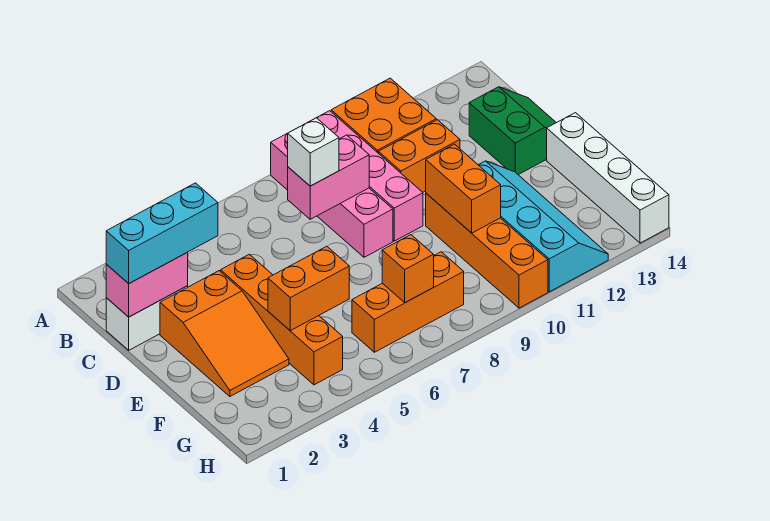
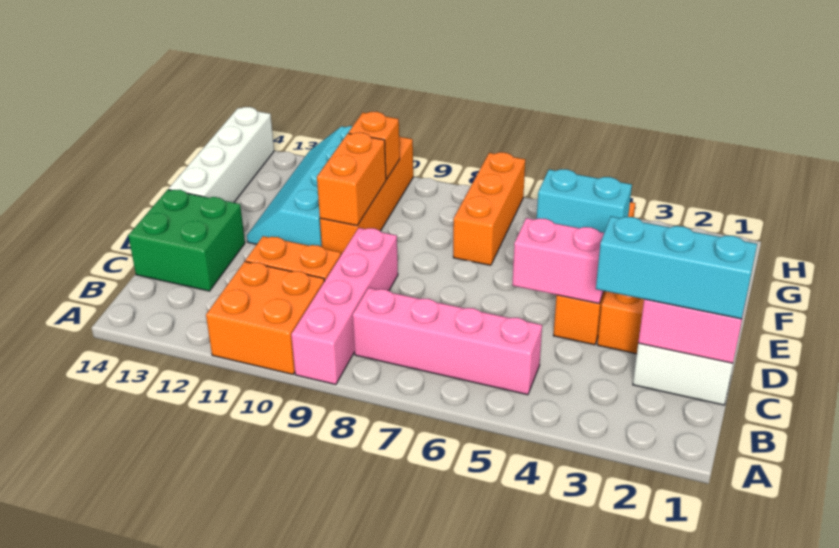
pink brick A8:D8 level 1 -> pink brick B5:B8 level 1
pink brick C7:C8 level 2 -> pink brick D4:D5 level 2
white brick C7 level 3 -> none
green slope C13:D14 level 1 top 13 -> green brick C13:D14 level 1
orange brick F4:F5 level 2 -> cyan brick F4:F5 level 2
orange brick G6:G8 level 1 -> orange brick F7:H7 level 1
orange brick G7 level 2 -> orange brick G10 level 2

